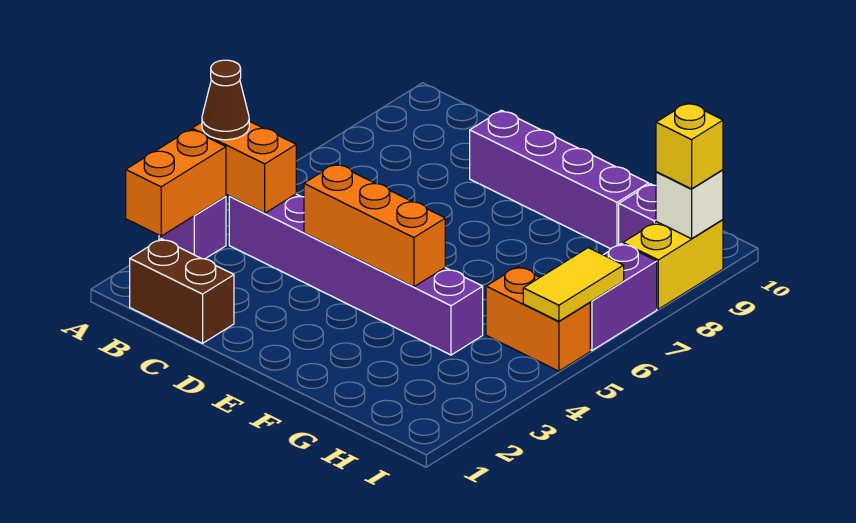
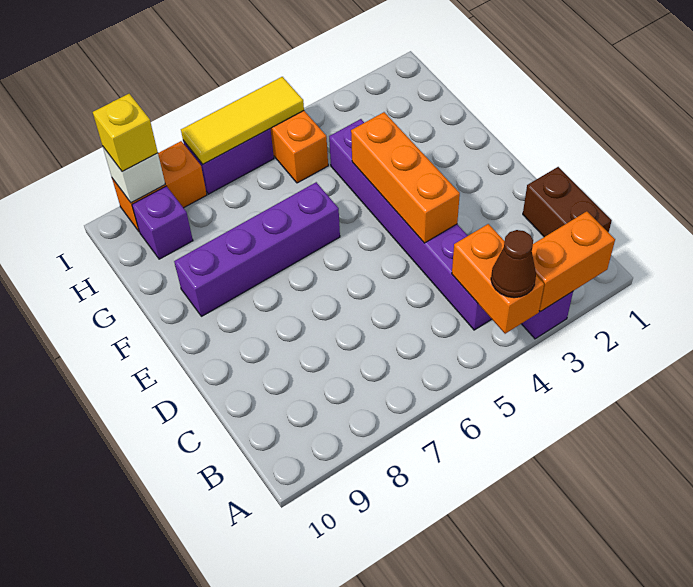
purple brick D9:G9 level 1 -> purple brick F6:F9 level 1
yellow tile I5:I6 level 2 -> yellow tile I5:I7 level 2
yellow brick I8:I9 level 1 -> orange brick I8:I9 level 1

